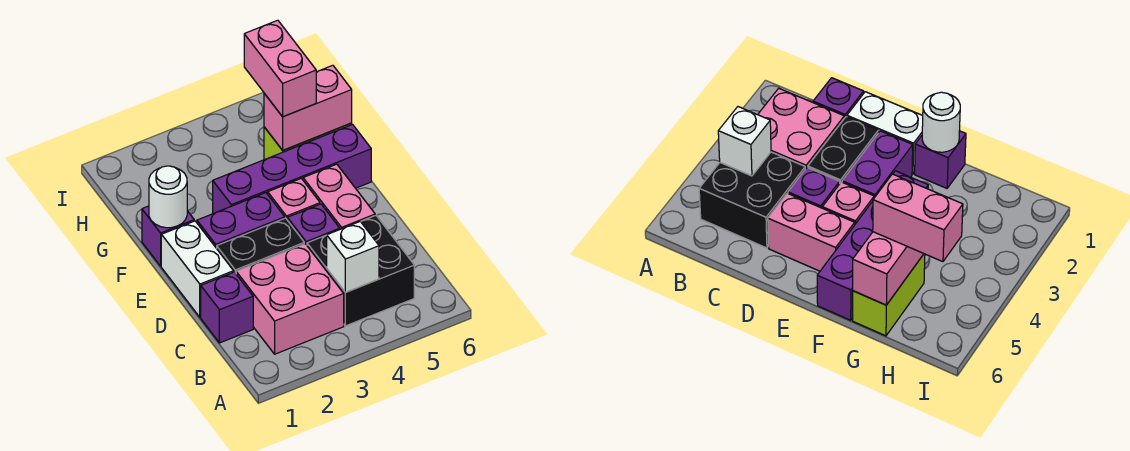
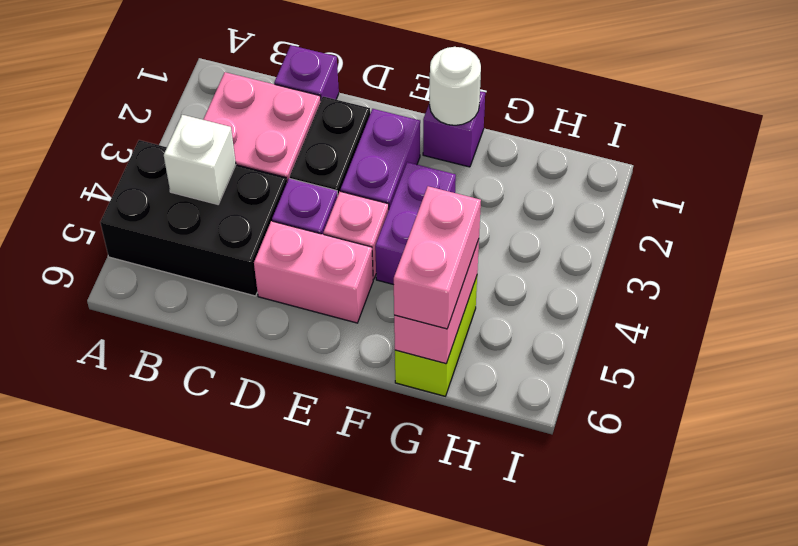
black brick B4:C5 level 1 -> black brick A4:C5 level 1
white brick D1:E1 level 1 -> none
purple brick F3:F6 level 1 -> purple brick F3:F4 level 1
pink brick G5:H5 level 3 -> pink brick G5:G6 level 3

